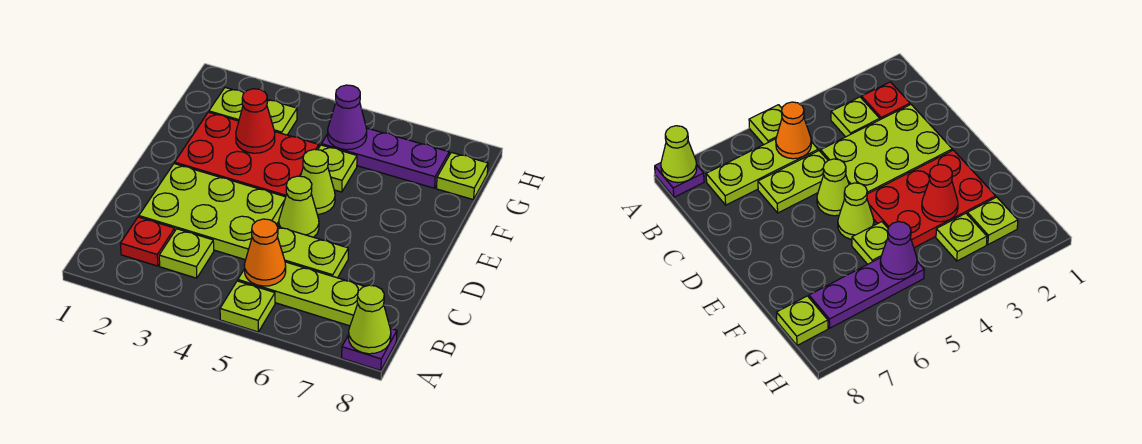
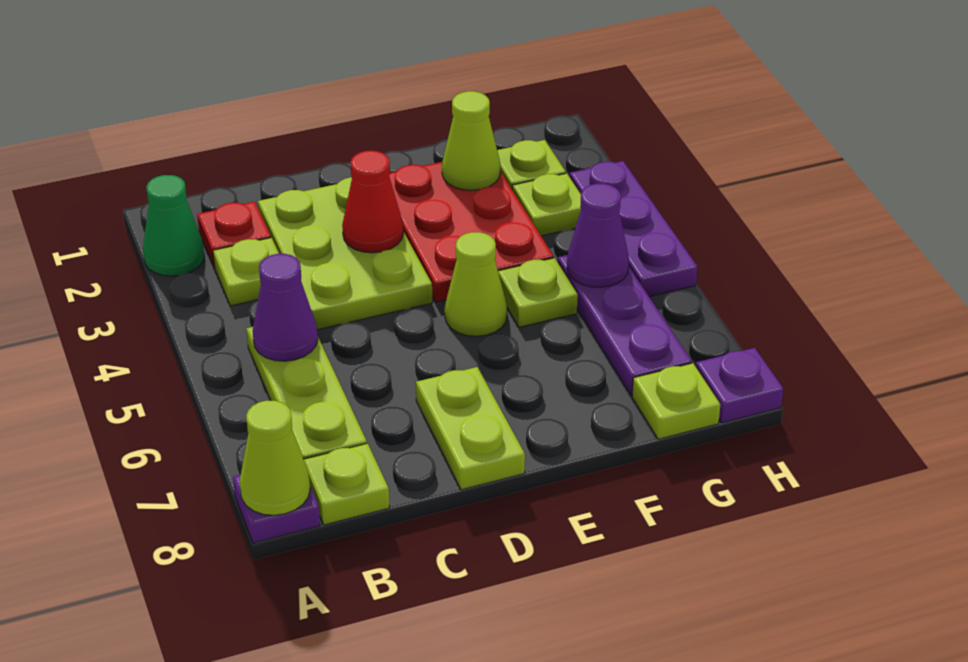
none -> green cone A2 level 1
lime plate A5 level 1 -> lime plate B8 level 1
orange cone B5 level 2 -> purple cone B5 level 2
lime plate C5:C6 level 1 -> lime plate D7:D8 level 1
lime cone D5 level 1 -> lime cone F2 level 2
red cone F3 level 2 -> red cone D3 level 2
none -> purple plate H3:H5 level 1
none -> purple plate H8 level 1

